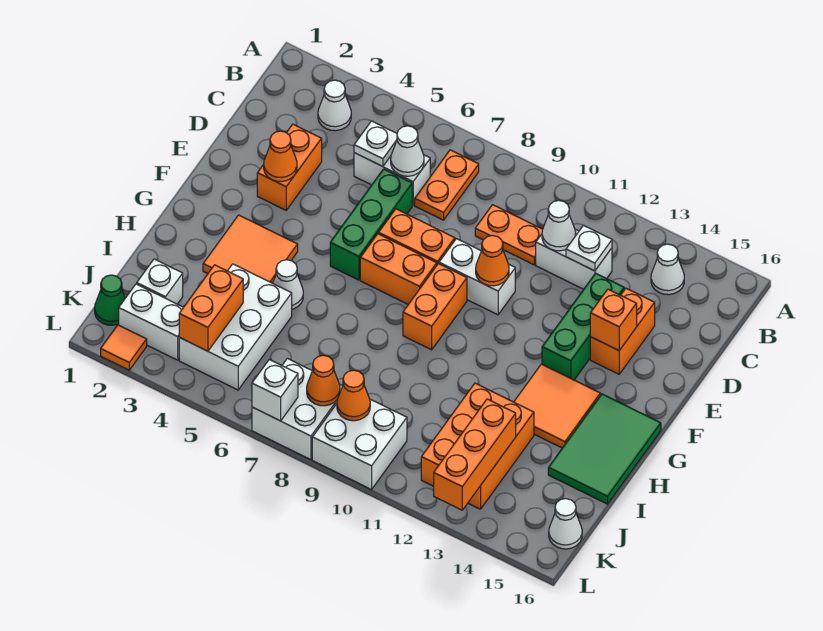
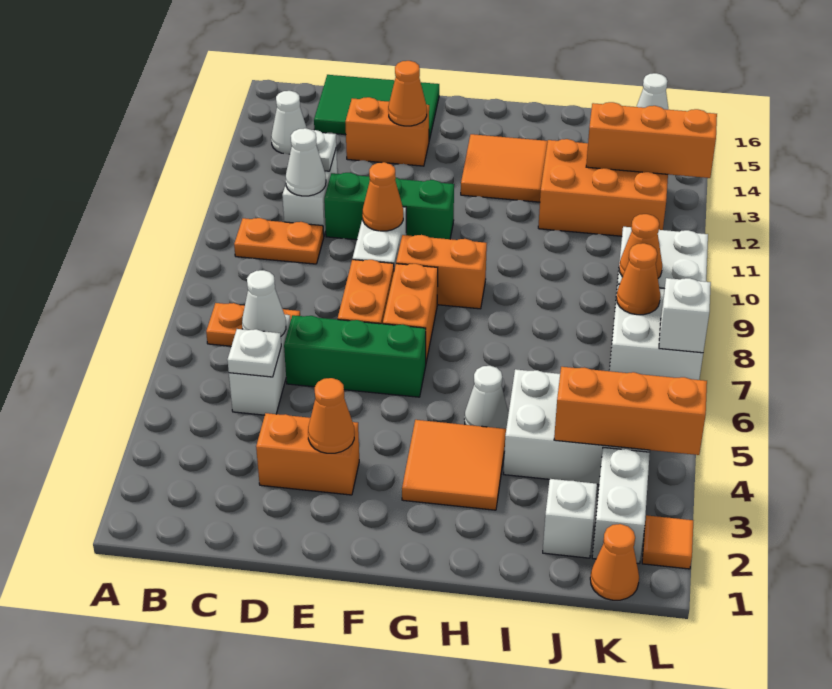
white cone B3 level 1 -> none
orange plate C9:C10 level 1 -> orange plate B10:C10 level 1
green brick D13:F13 level 1 -> green brick D11:F11 level 1
orange brick E14 level 2 -> orange cone E14 level 2
green tile G15:I16 level 1 -> green tile C15:E16 level 1
orange brick J4:K4 level 2 -> orange brick J4:L4 level 2
green cone K1 level 1 -> orange cone K1 level 1

